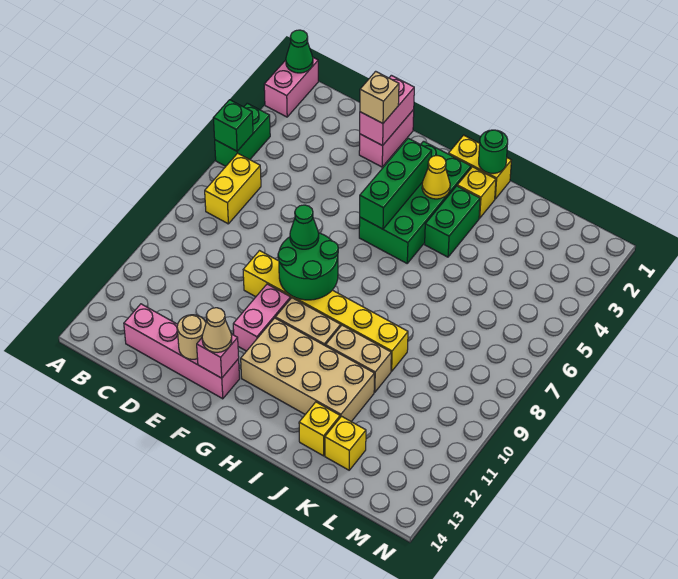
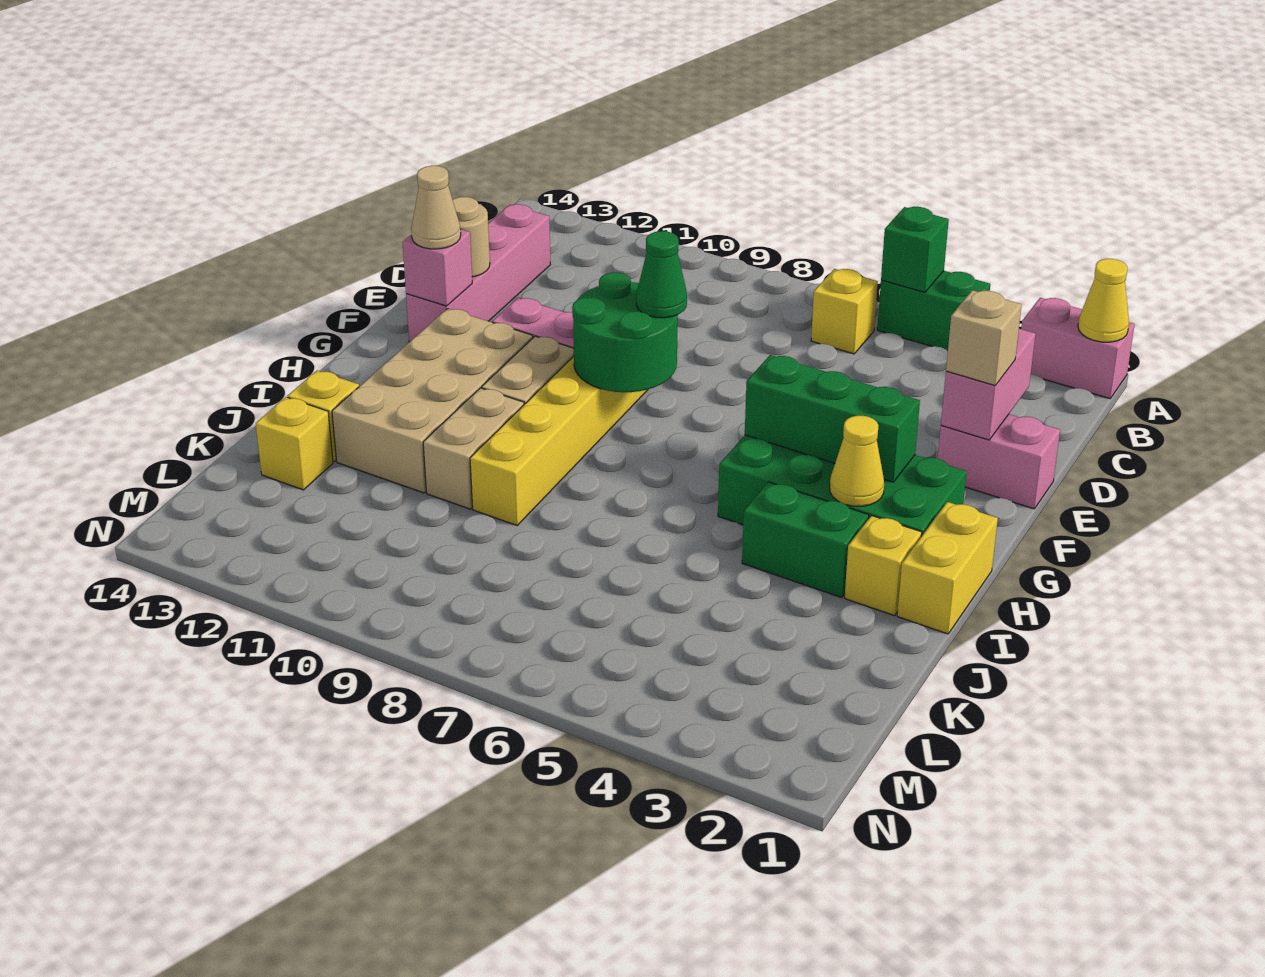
green cone A1 level 2 -> yellow cone A1 level 2
yellow brick B6:B7 level 1 -> yellow brick B6 level 1
pink brick E1:E2 level 2 -> pink brick D2:E2 level 2
green round brick I1 level 2 -> none

